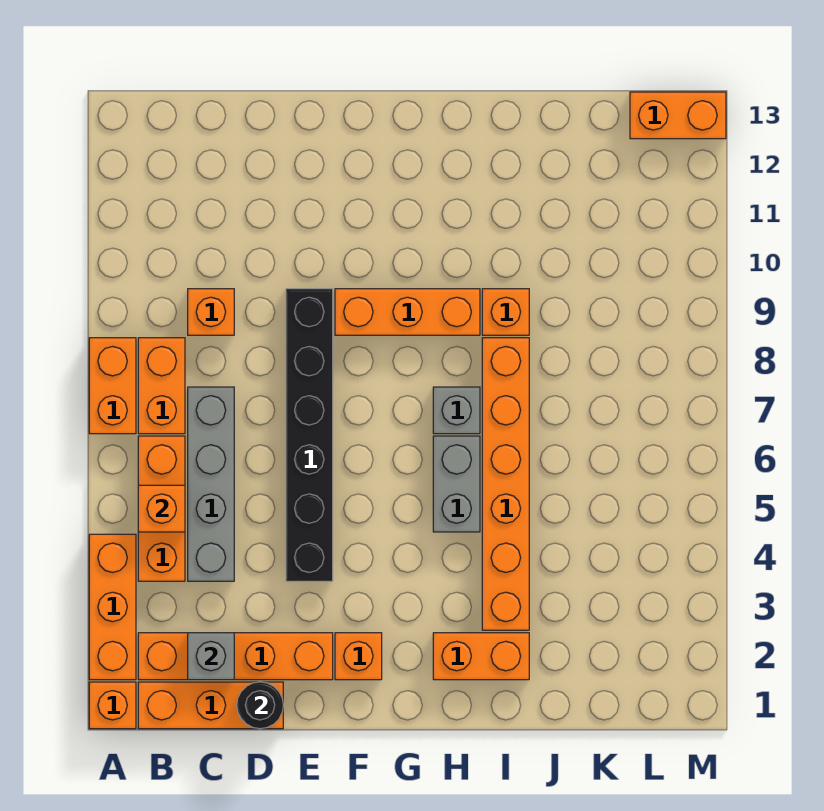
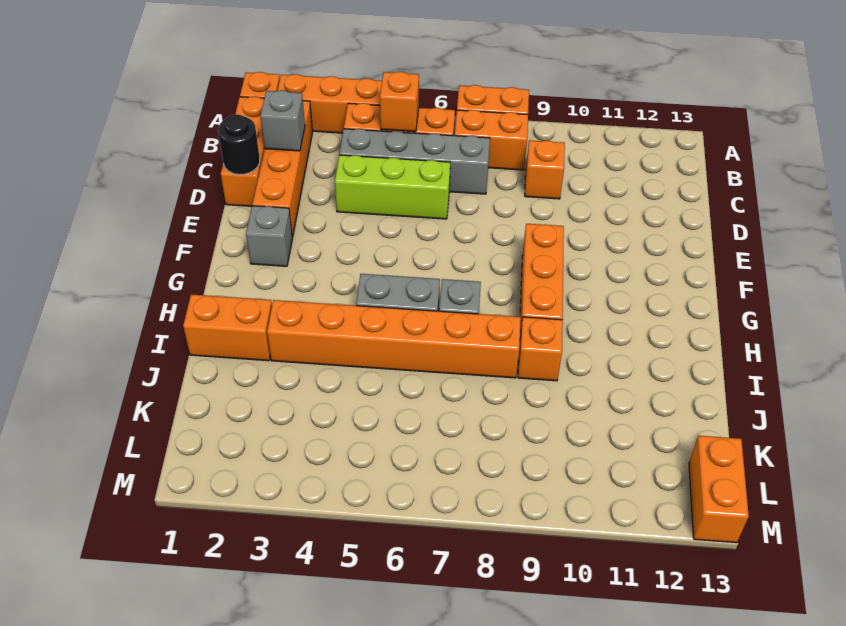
none -> lime brick D4:D6 level 1
black brick E4:E9 level 1 -> none
orange brick F2 level 1 -> grey brick F2 level 1
orange brick H2:I2 level 1 -> orange brick I1:I2 level 1

